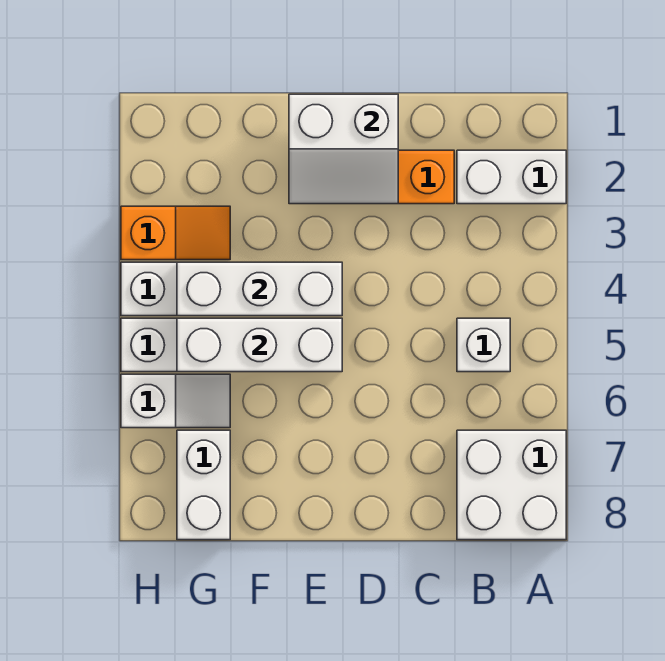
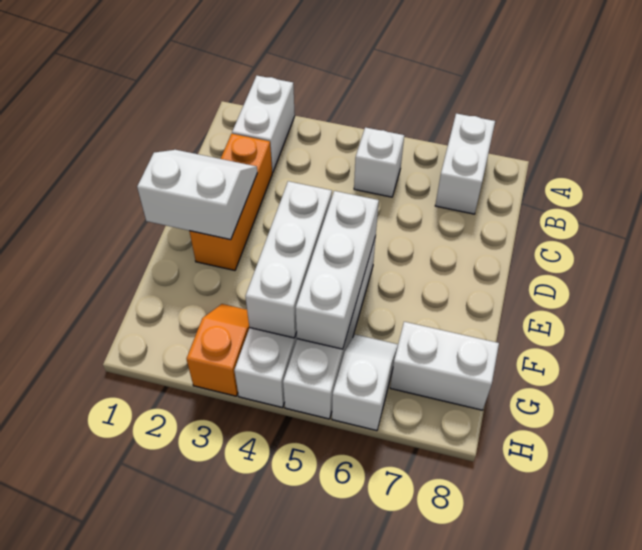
white brick A7:B8 level 1 -> white brick A7:B7 level 1
white slope D1:E2 level 2 top 1 -> white slope D1:E2 level 2 top E

